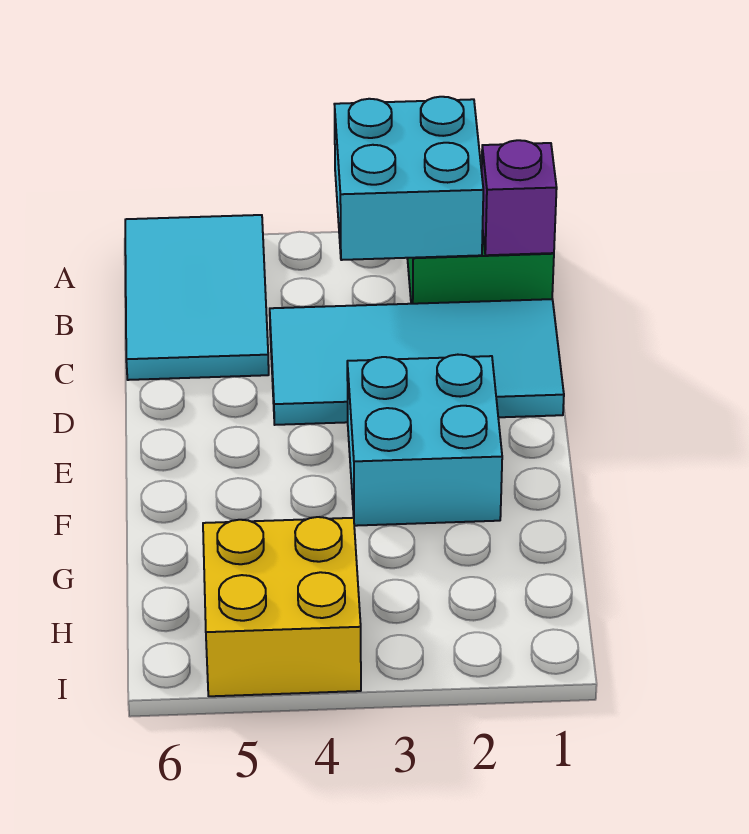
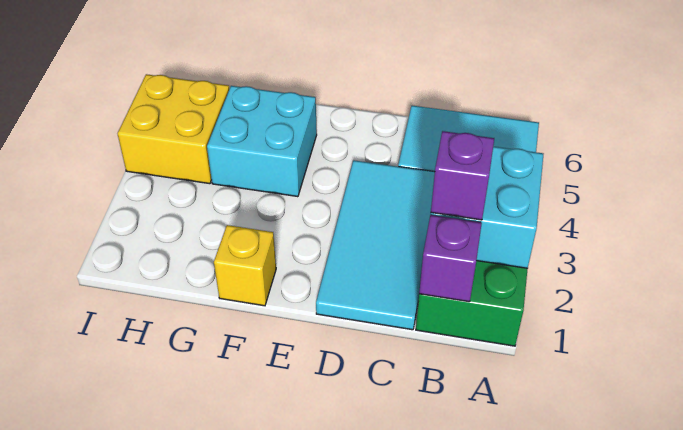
none -> purple brick B2 level 3
cyan brick E2:F3 level 1 -> cyan brick F4:G5 level 1
none -> yellow brick F1 level 1

